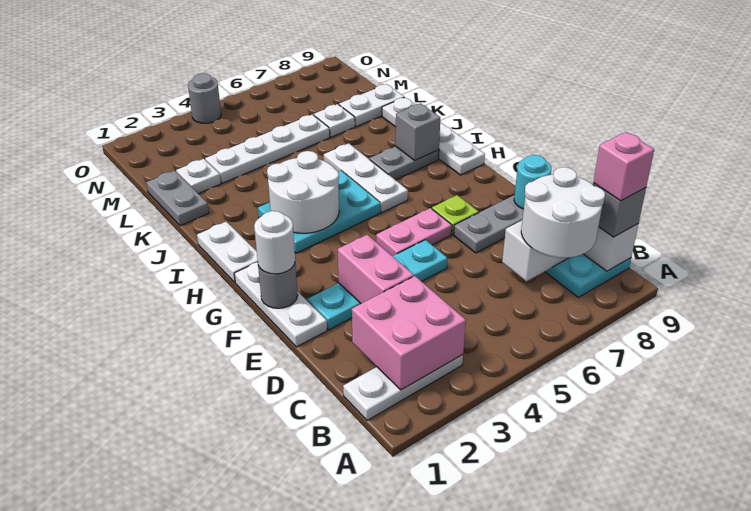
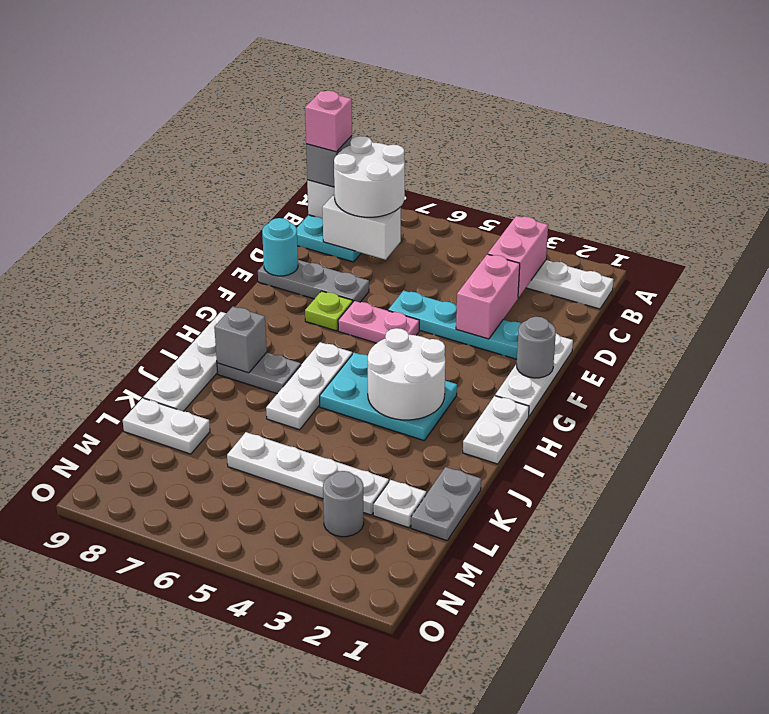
pink brick B2:C3 level 2 -> pink brick B3:C3 level 2
white round brick F1 level 3 -> none
white plate L7 level 1 -> none
grey round brick O4 level 1 -> grey round brick M3 level 1

